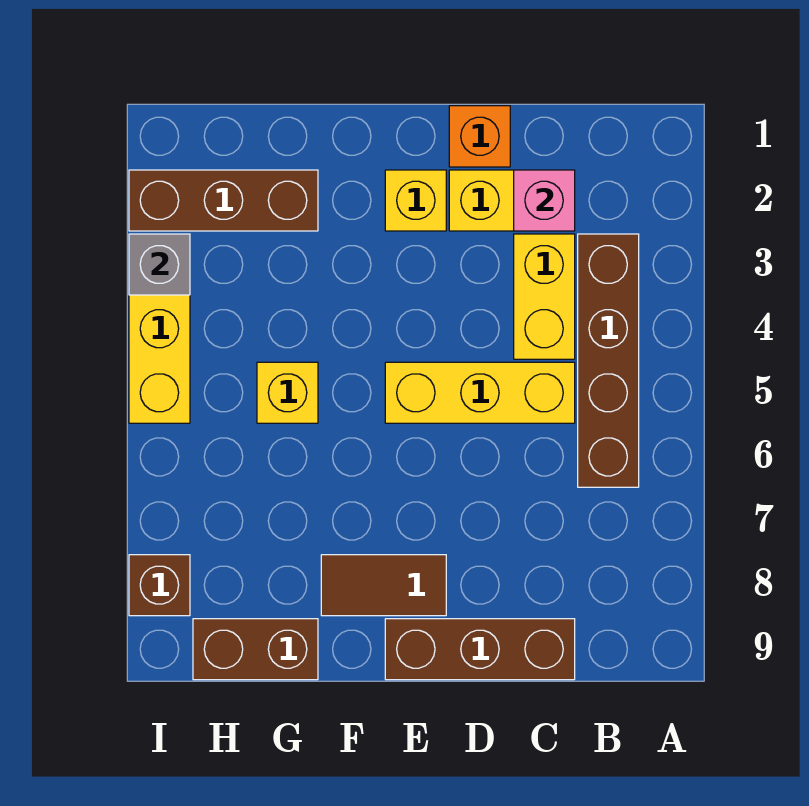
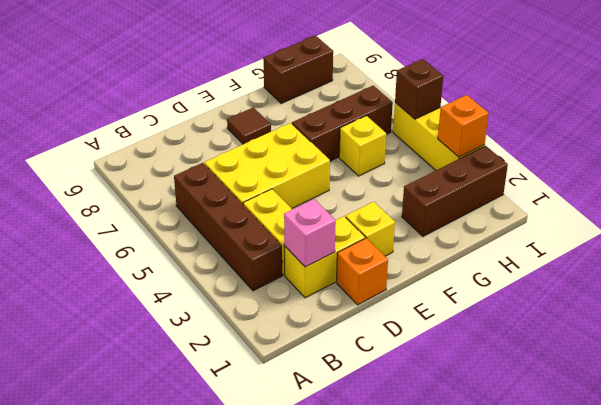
yellow brick C5:E5 level 1 -> yellow brick C5:E6 level 1
brown brick C9:E9 level 1 -> brown brick F6:H6 level 1
brown tile E8:F8 level 1 -> brown tile E8 level 1
grey brick I3 level 2 -> orange brick I3 level 2
brown brick I8 level 1 -> brown brick I5 level 2

